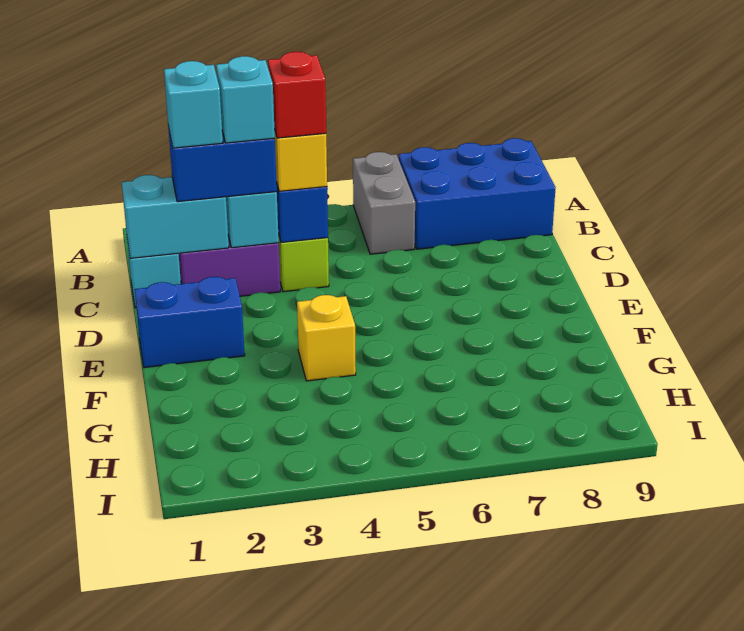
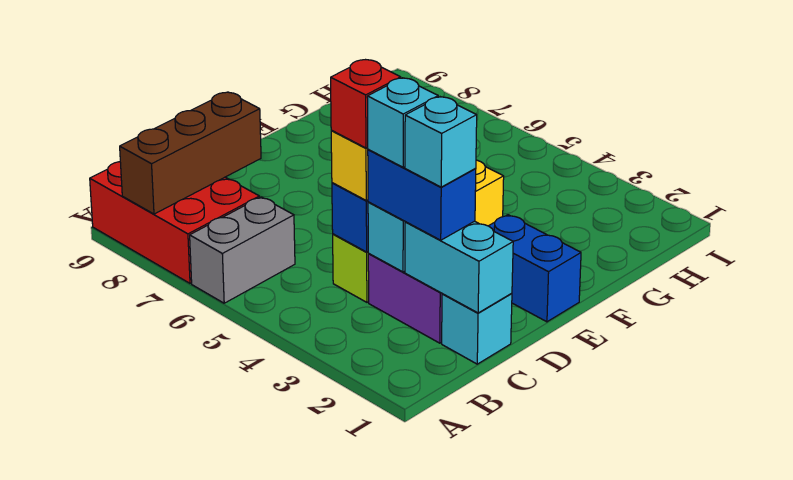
blue brick A7:B9 level 1 -> red brick A7:B9 level 1
none -> brown brick A8:C8 level 2

